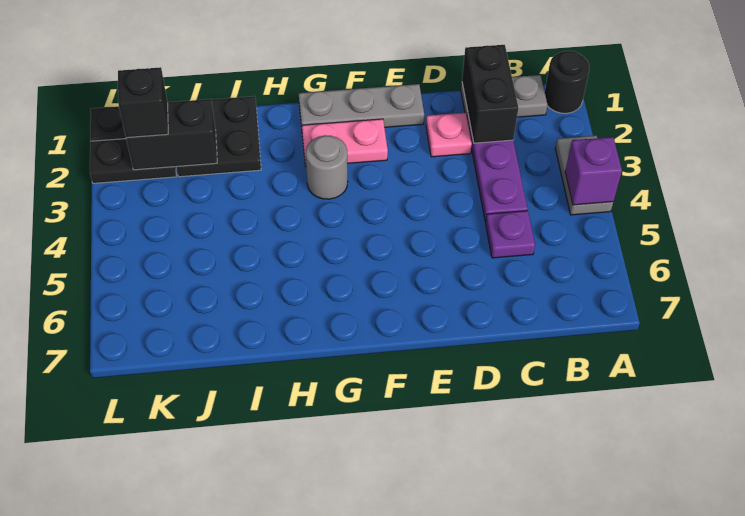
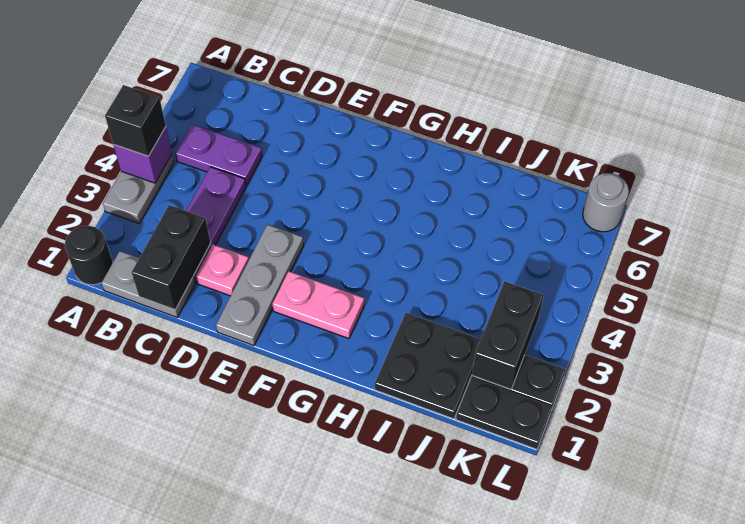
purple plate C5 level 1 -> purple plate B5:C5 level 1
grey plate E1:G1 level 1 -> grey plate E1:E3 level 1
grey round brick G3 level 1 -> grey round brick L7 level 1
black brick J2:K2 level 2 -> black brick K2:K3 level 2
black brick K2 level 3 -> black brick A4 level 3

